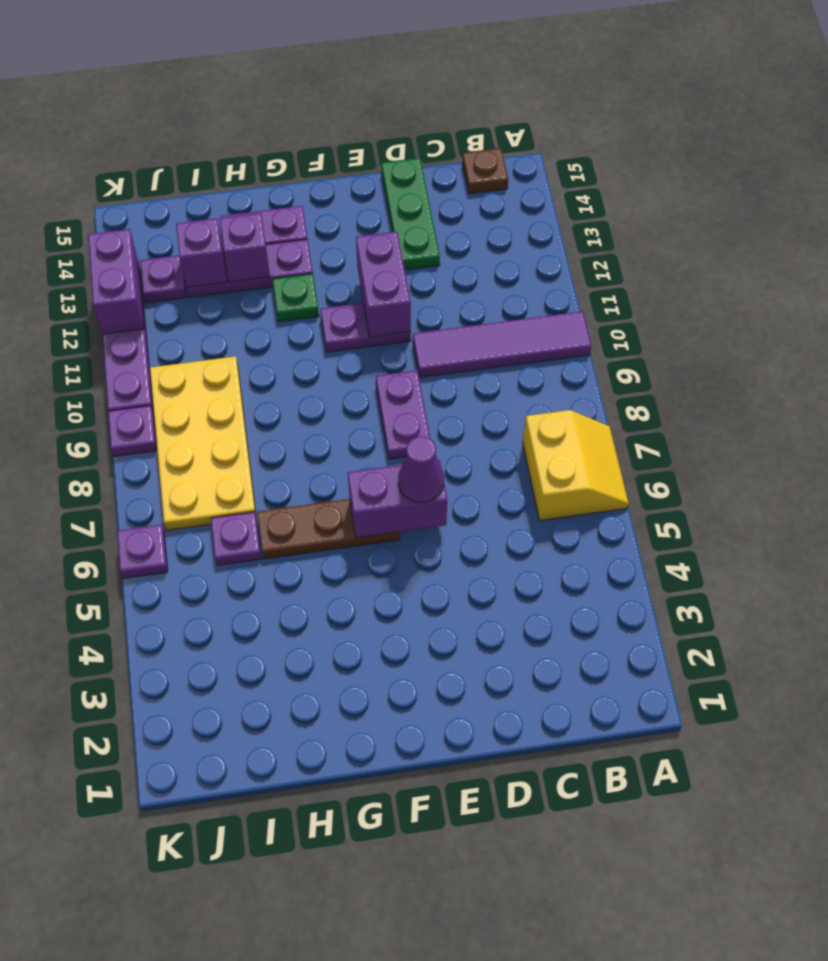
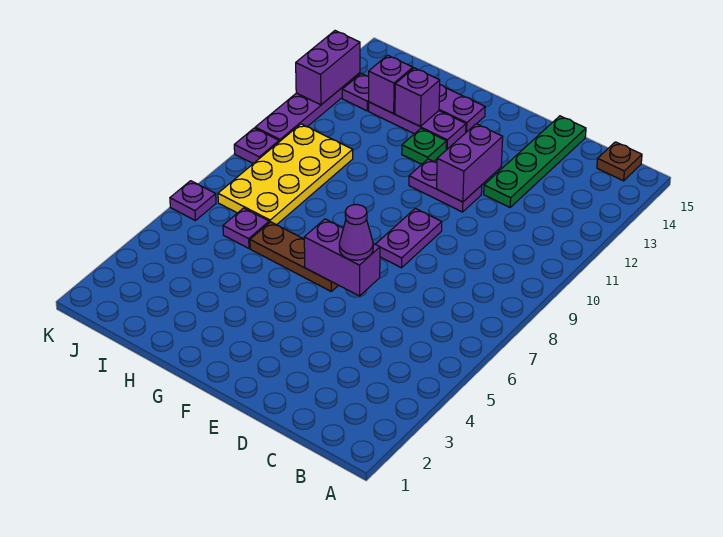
yellow slope A6:B7 level 1 top B -> none
purple tile A10:D10 level 1 -> none
green plate D13:D15 level 1 -> green plate D12:D15 level 1

